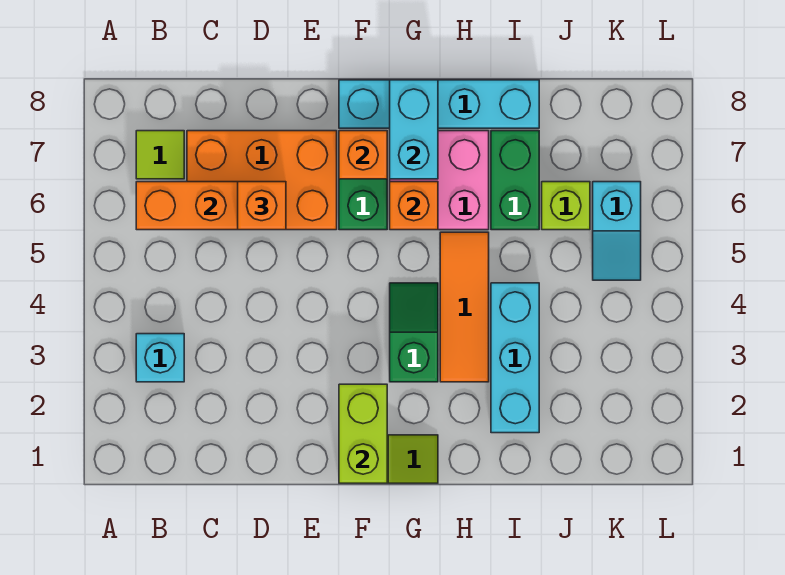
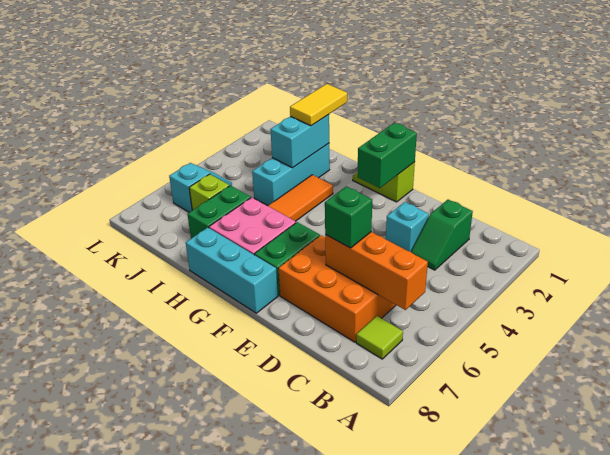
cyan brick B3 level 1 -> cyan brick D3 level 1
orange brick D6 level 3 -> green brick D6 level 3
lime brick F1:F2 level 2 -> green brick F1:F2 level 2
orange brick F7 level 2 -> none
cyan brick F8:I8 level 1 -> cyan brick F8:H8 level 1
green slope G3:G4 level 1 top 3 -> green slope C2:C3 level 1 top 2
orange brick G6 level 2 -> none
cyan brick G7:G8 level 2 -> cyan brick I2:I3 level 2
none -> yellow tile I1:I2 level 3

